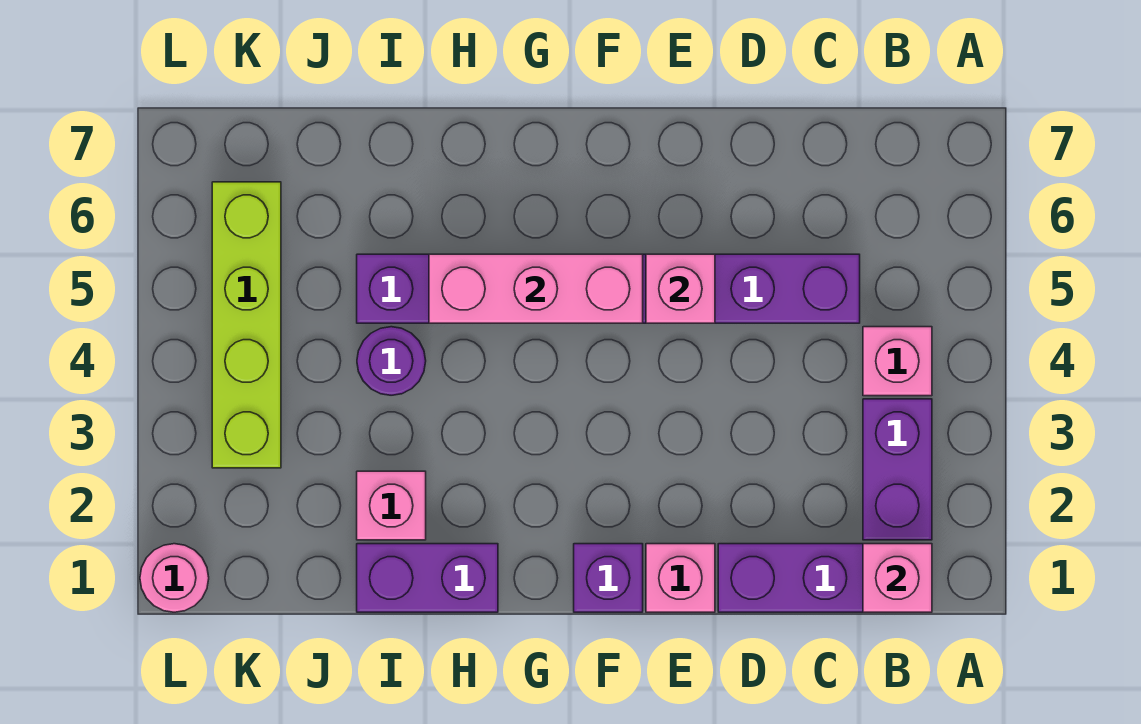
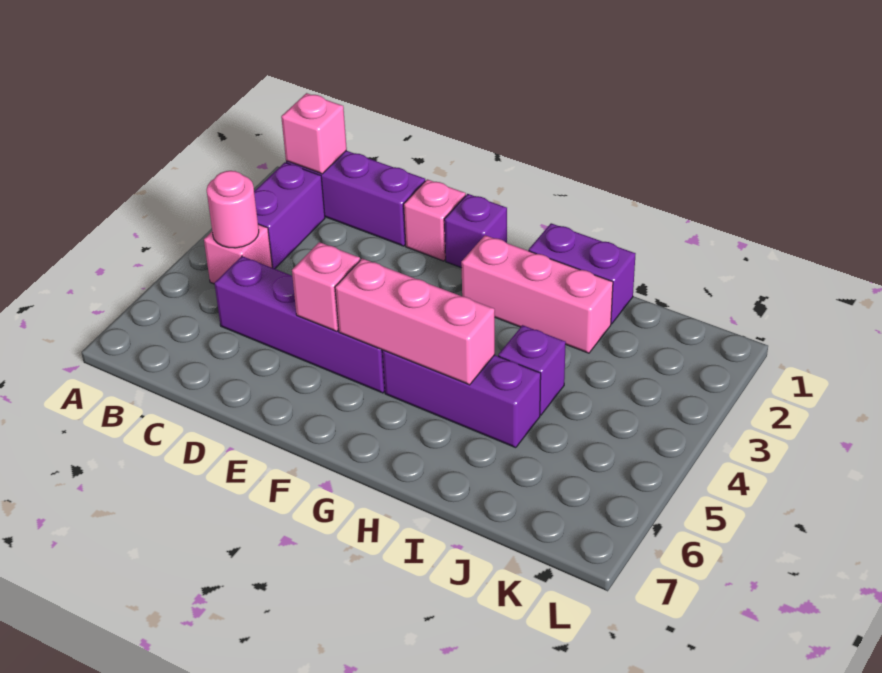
pink brick I2 level 1 -> pink brick G2:I2 level 1
purple round brick I4 level 1 -> purple brick I4 level 1
lime brick K3:K6 level 1 -> none
pink round brick L1 level 1 -> pink round brick B4 level 2

